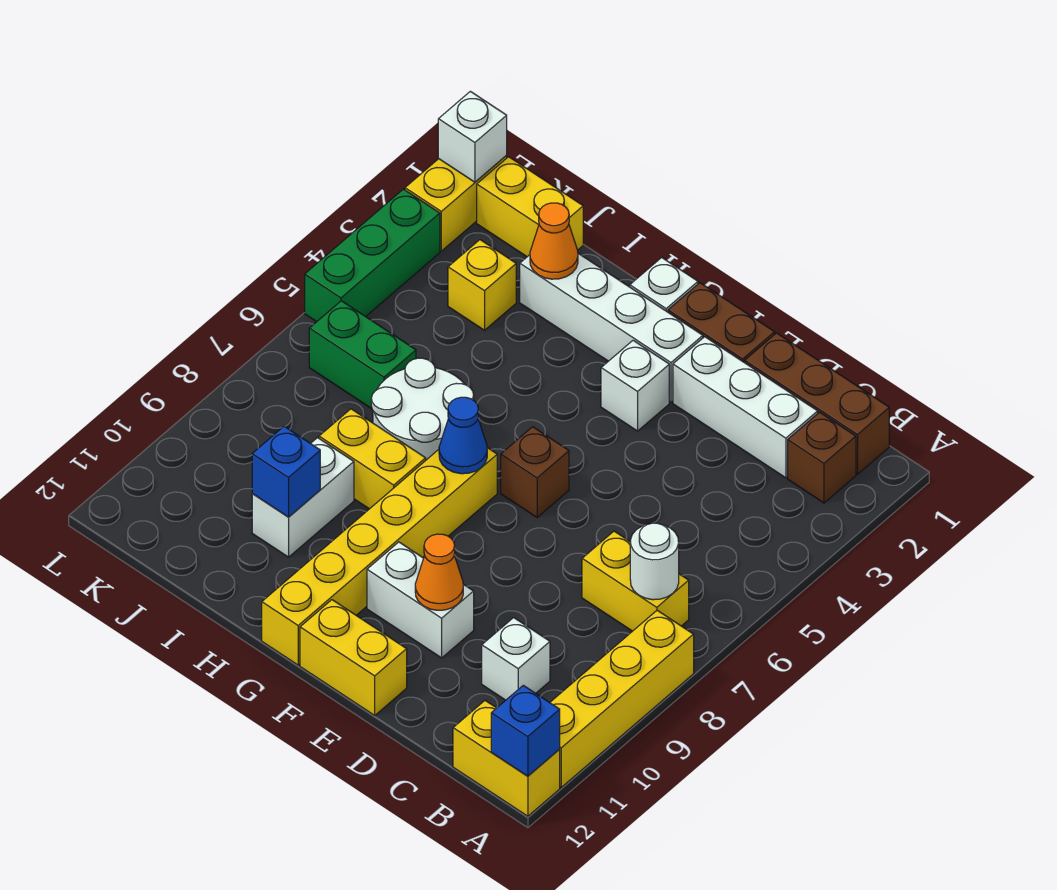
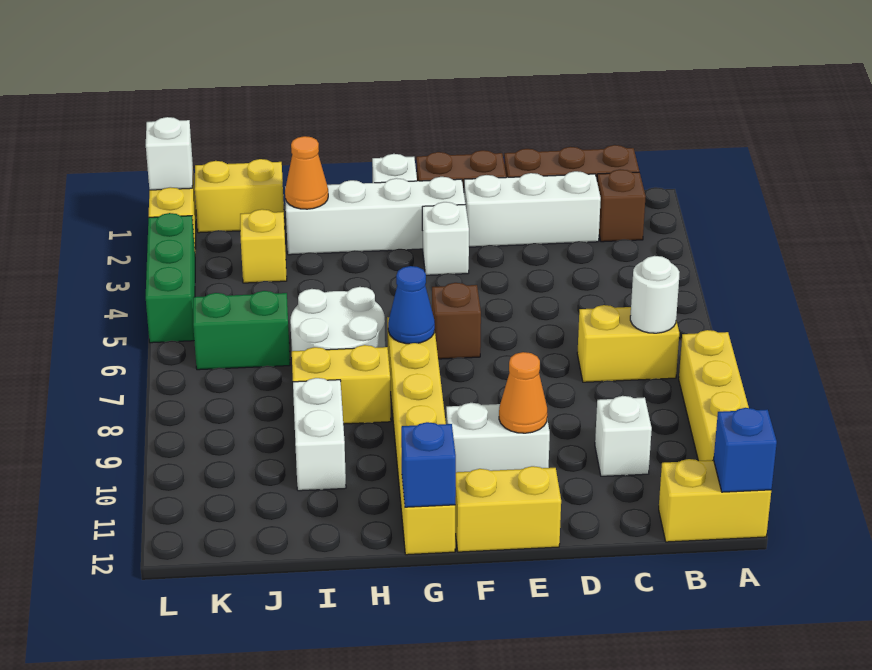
blue brick I10 level 2 -> blue brick G12 level 2

